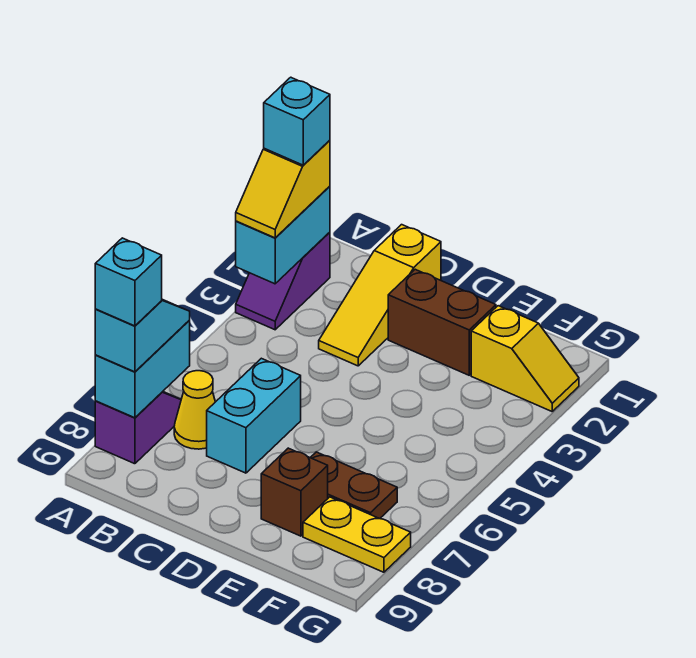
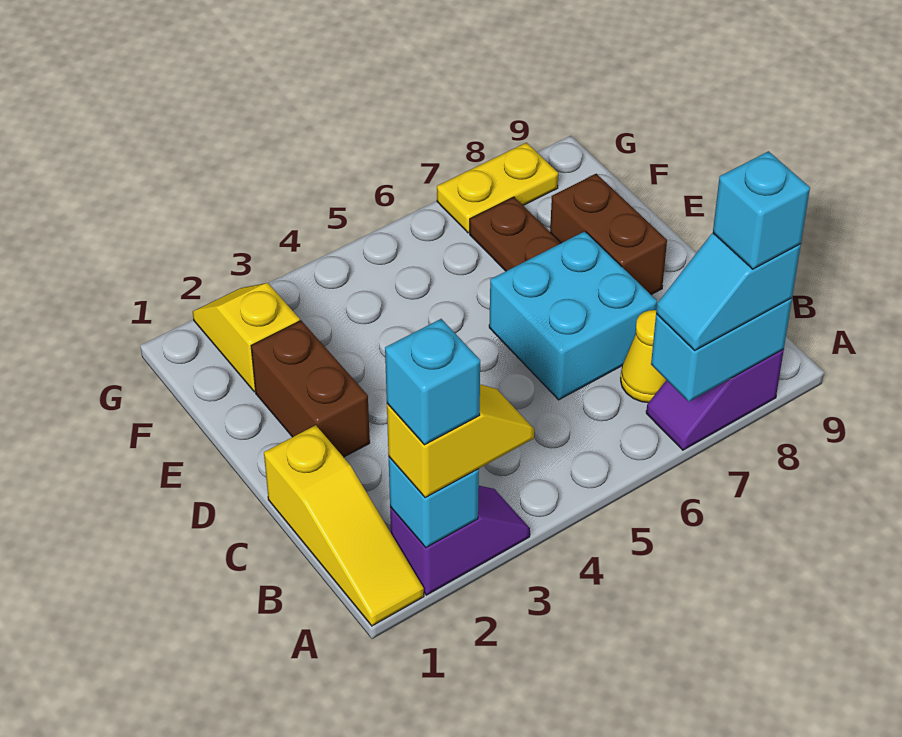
cyan brick A2:A3 level 2 -> cyan brick A2 level 2
yellow slope C1:C3 level 1 top 1 -> yellow slope A1:C1 level 1 top C
cyan brick C6:C7 level 1 -> cyan brick C6:D7 level 1
brown brick E8 level 1 -> brown brick D8:E8 level 1
yellow plate F8:G8 level 1 -> yellow plate G7:G8 level 1

